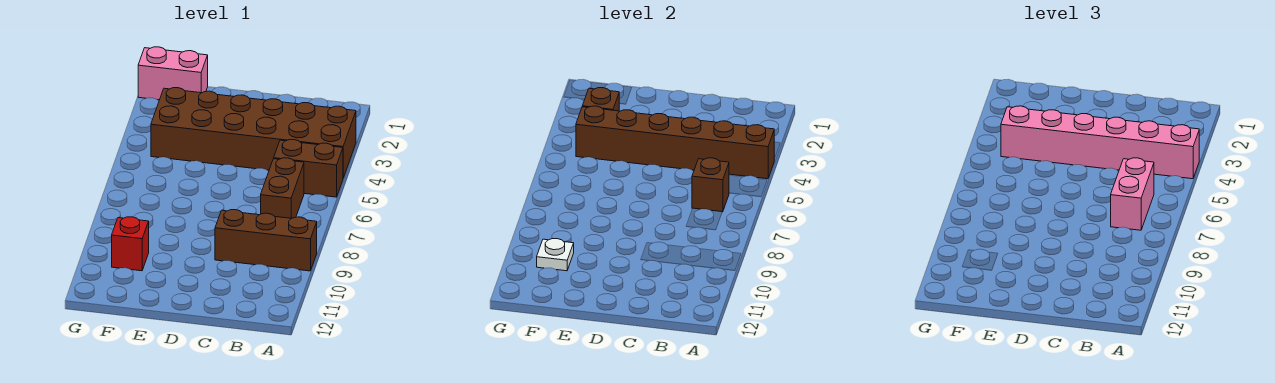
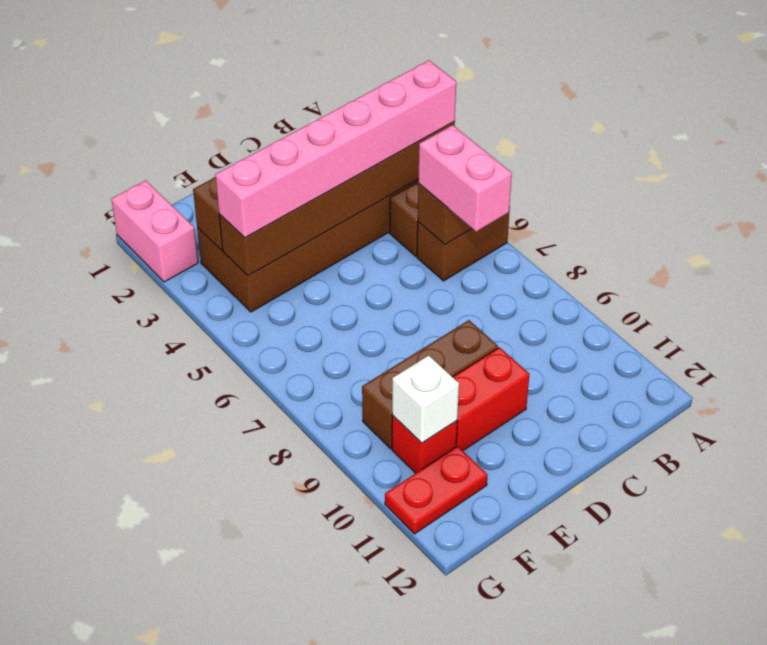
brown brick A9:C9 level 1 -> brown brick D9:F9 level 1
brown brick B6:B7 level 1 -> brown brick A6:B6 level 1
none -> red brick D10:E10 level 1
pink brick F1:G1 level 1 -> pink brick G1:G2 level 1
white plate F10 level 2 -> white brick F10 level 2
none -> red plate F11:G11 level 1

